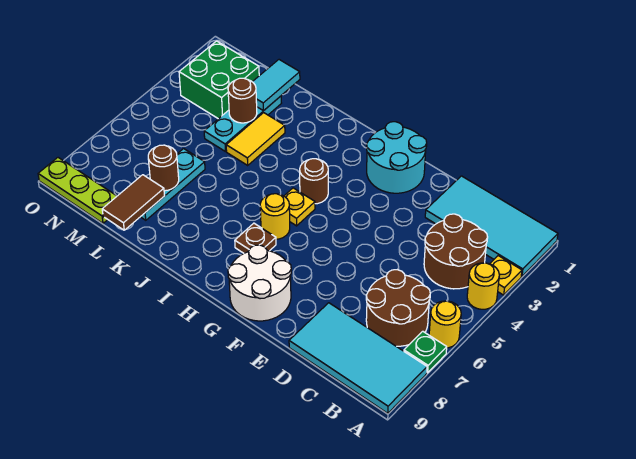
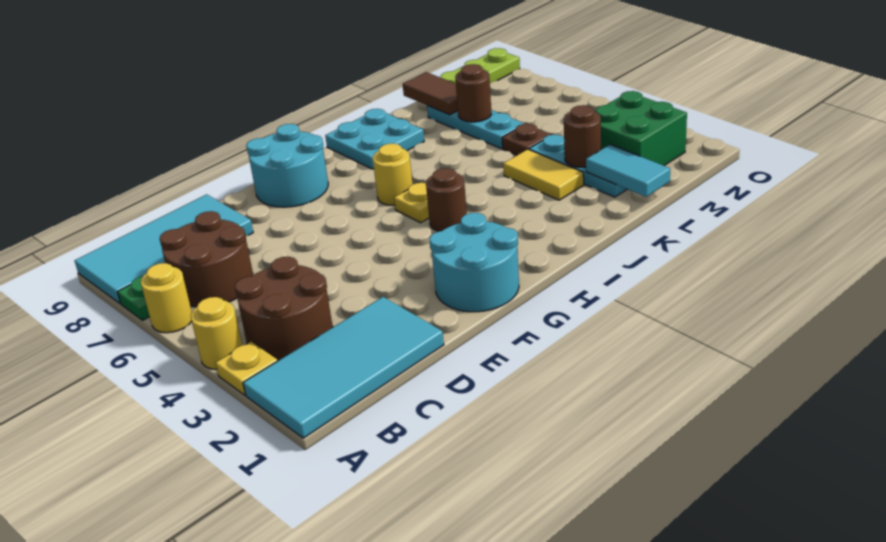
white round brick F8:G9 level 1 -> cyan round brick F8:G9 level 1
brown plate H7 level 1 -> brown plate L5 level 1
none -> cyan plate I8:J9 level 1

